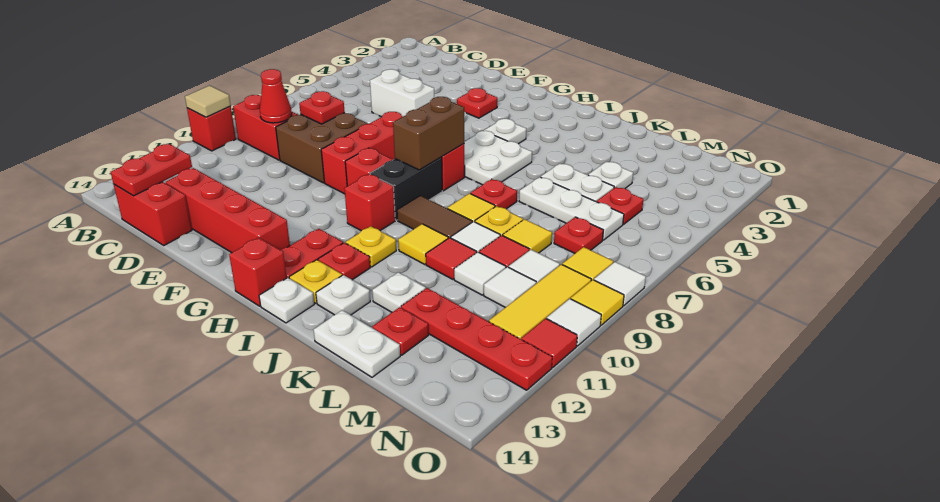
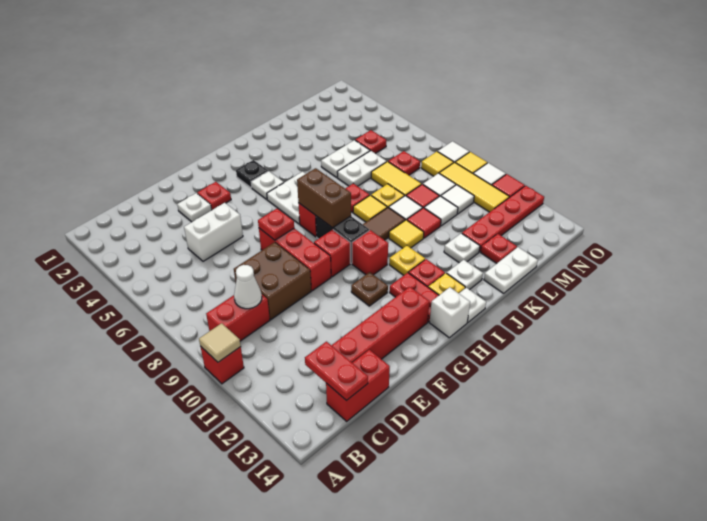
red cone C9 level 2 -> white cone C9 level 2
red plate D8 level 2 -> red plate F7 level 2
none -> brown plate G11 level 1
none -> black plate H3 level 1
red brick H14 level 1 -> white brick H14 level 1
white plate K6:M6 level 1 -> white plate K6:L6 level 1
white plate L4 level 1 -> white plate E3 level 1
yellow tile L8 level 1 -> yellow tile L7:L8 level 1

